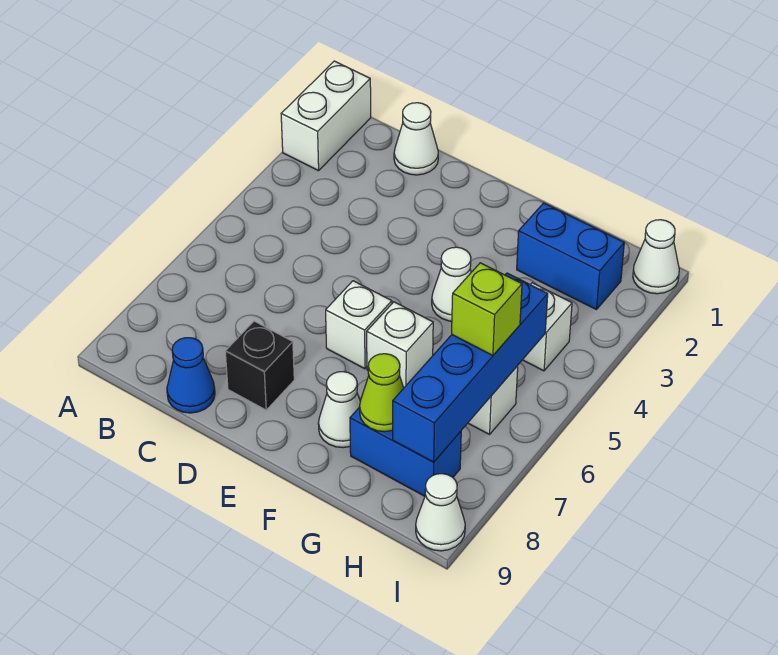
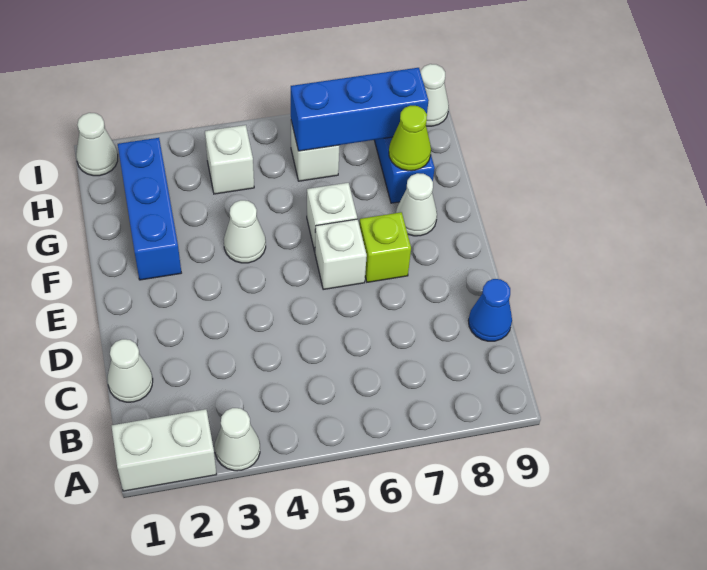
none -> white cone A3 level 1
black brick D8 level 1 -> none
blue brick G2:H2 level 1 -> blue brick F2:H2 level 1
blue brick H5:H8 level 2 -> blue brick H6:H8 level 2
lime brick H6 level 3 -> lime brick E7 level 1

